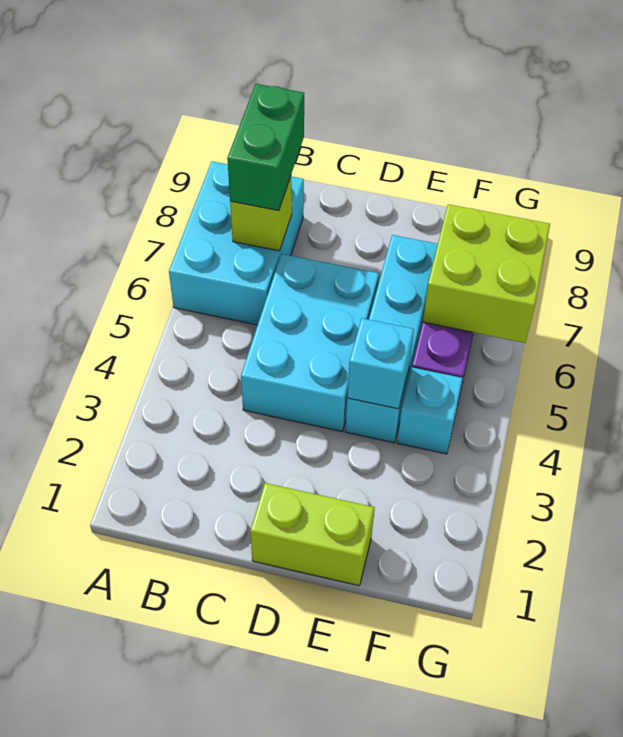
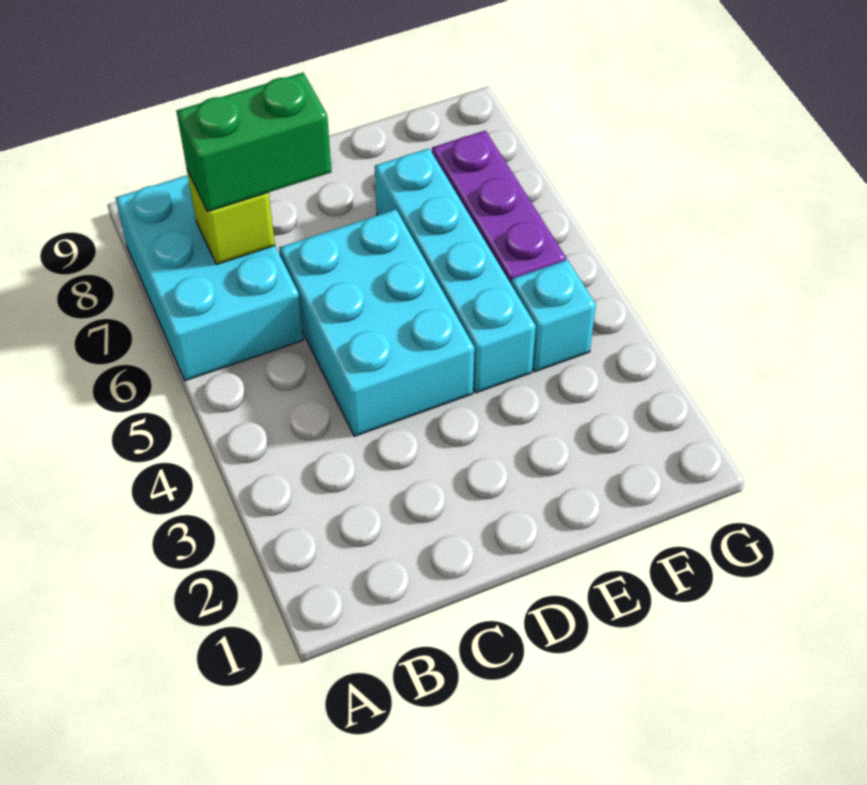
green brick B7:B8 level 3 -> green brick B7:C7 level 3
lime brick D1:E1 level 1 -> none
cyan brick E4 level 2 -> none
lime brick F6:G7 level 2 -> none

